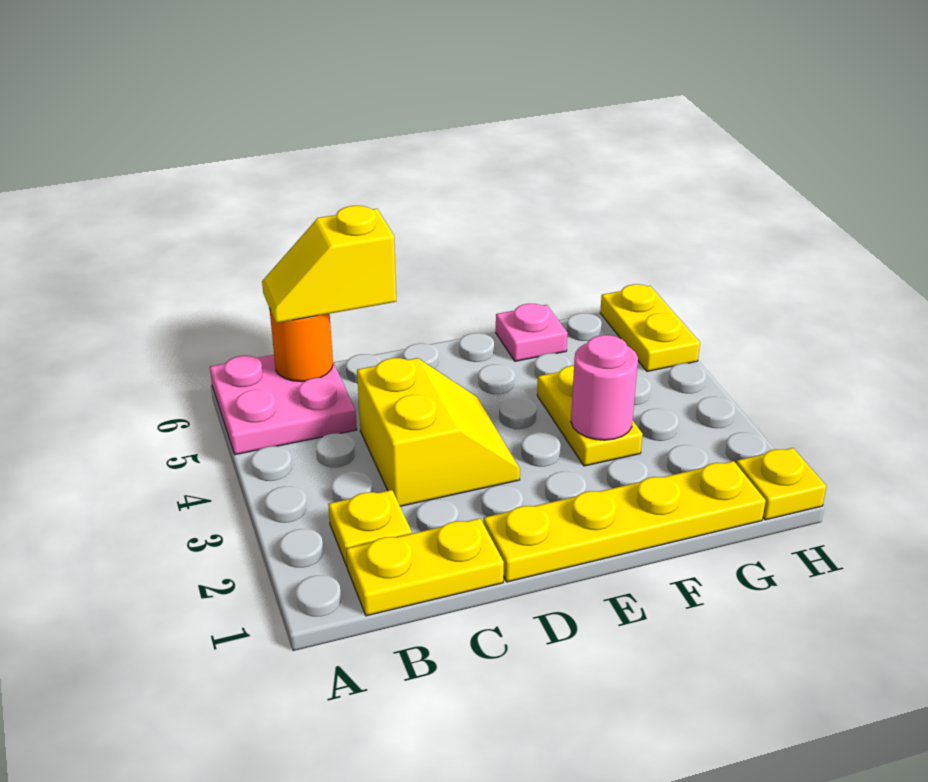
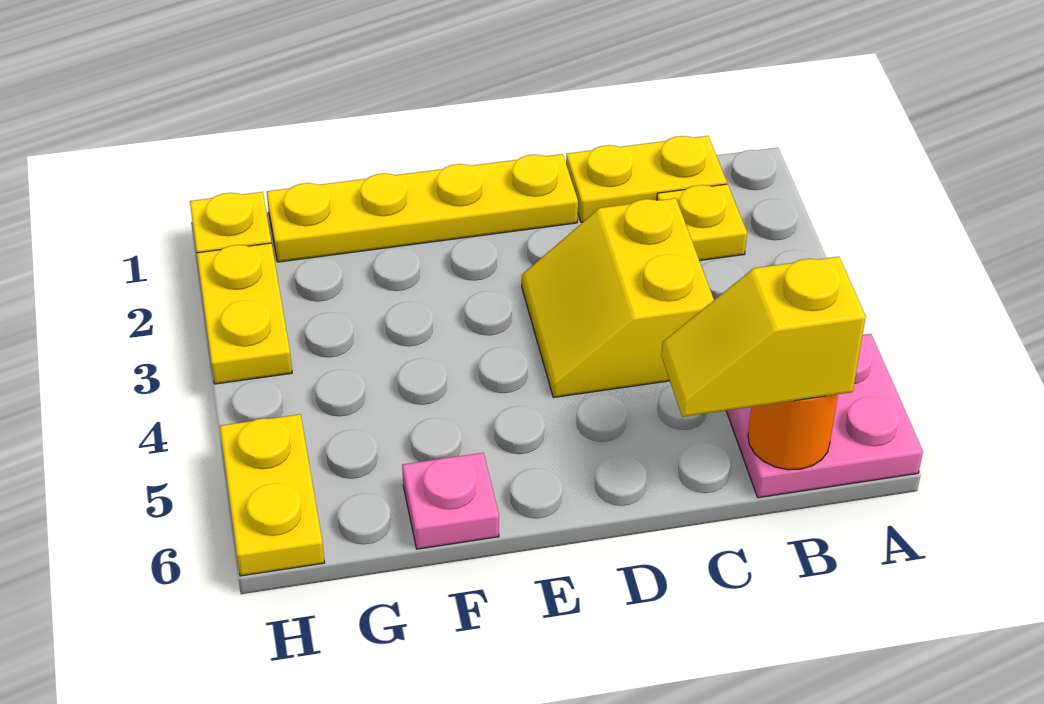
yellow slope B6:C6 level 3 top C -> yellow slope B6:C6 level 3 top B
yellow plate F3:F4 level 1 -> yellow plate H2:H3 level 1
pink round brick F3 level 2 -> none

